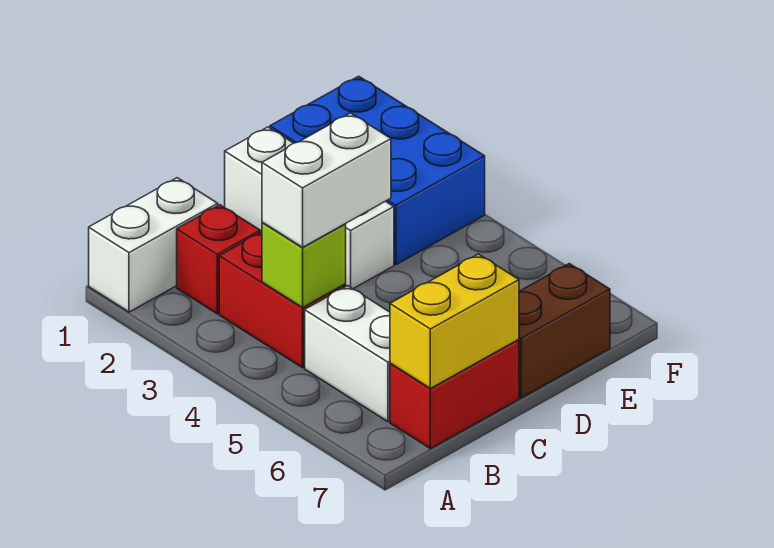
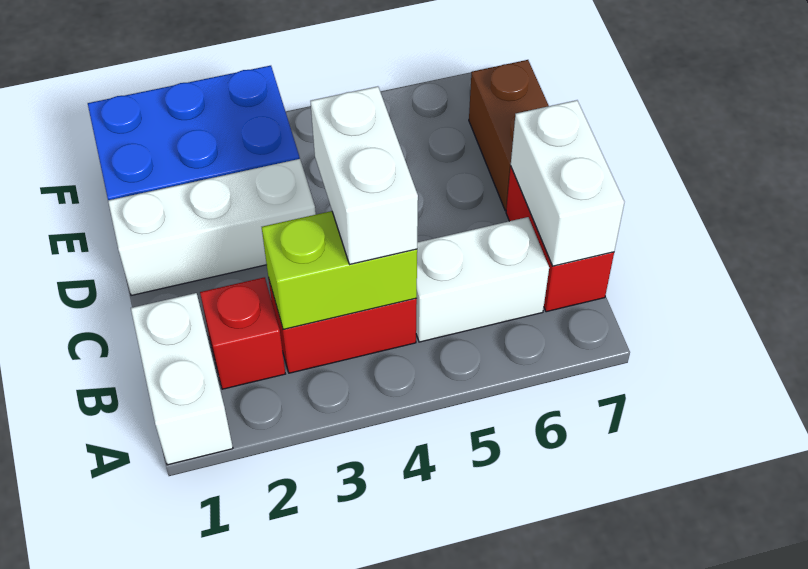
lime brick B4 level 2 -> lime brick B3:B4 level 2
yellow brick B7:C7 level 2 -> white brick B7:C7 level 2

